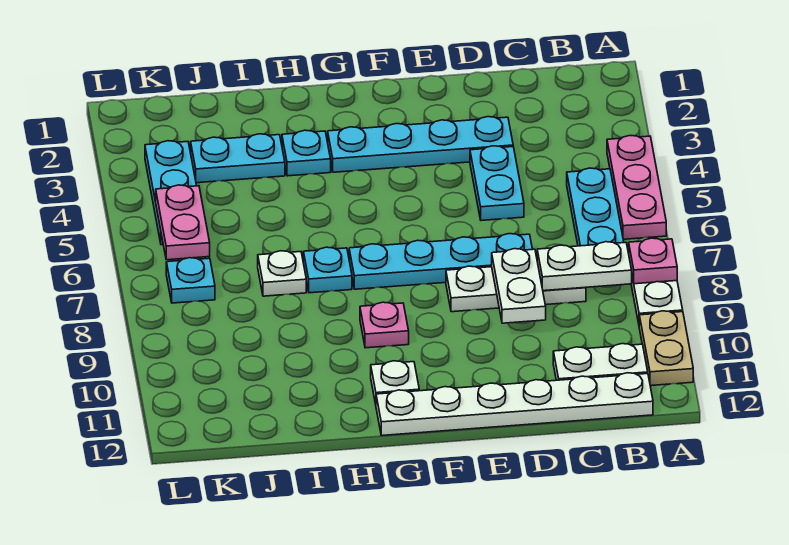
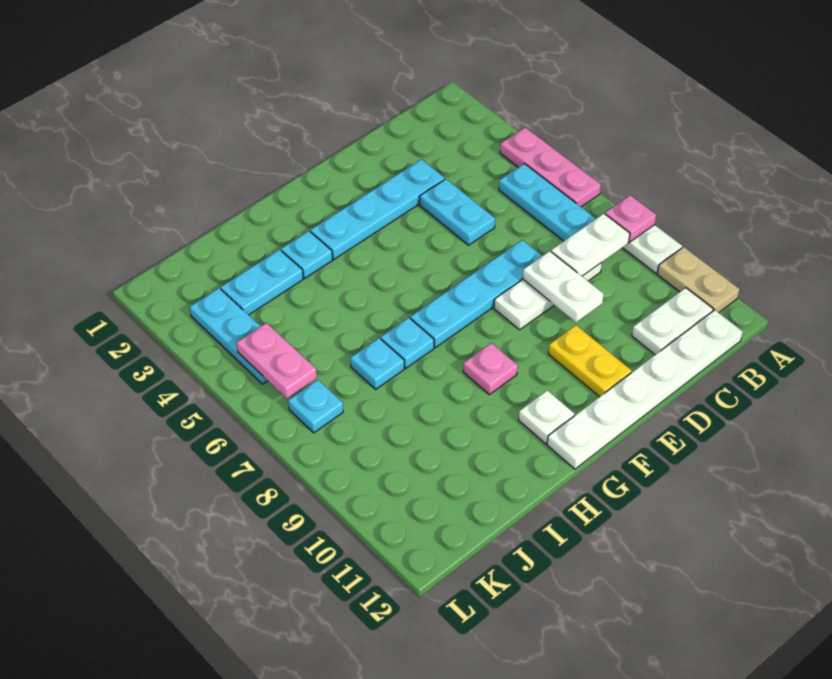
none -> yellow plate E10:E11 level 1
white plate I7 level 1 -> cyan plate I7 level 1

